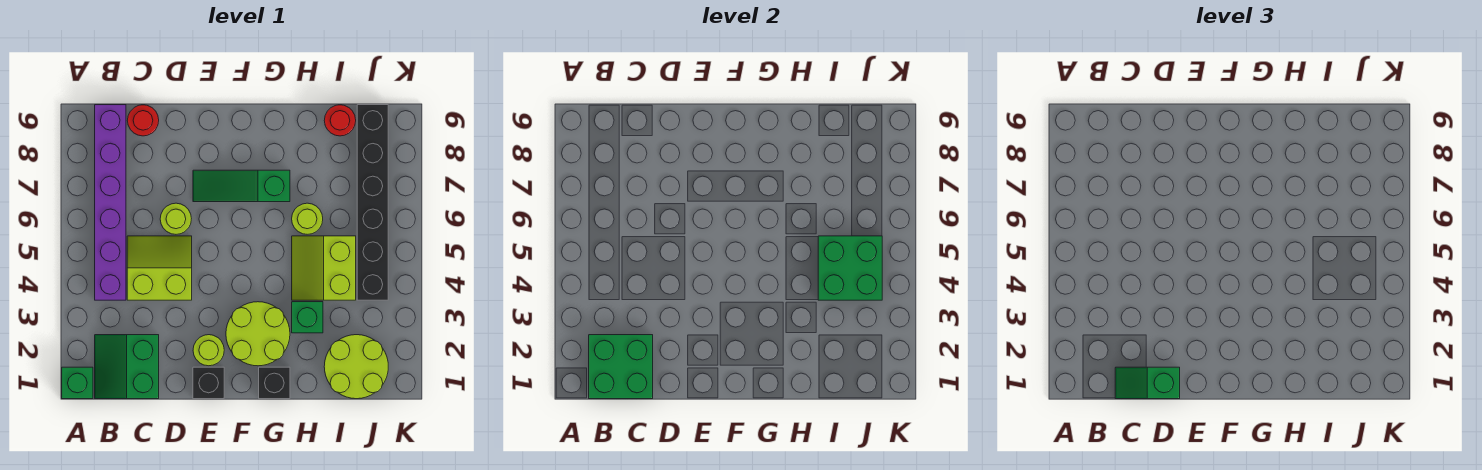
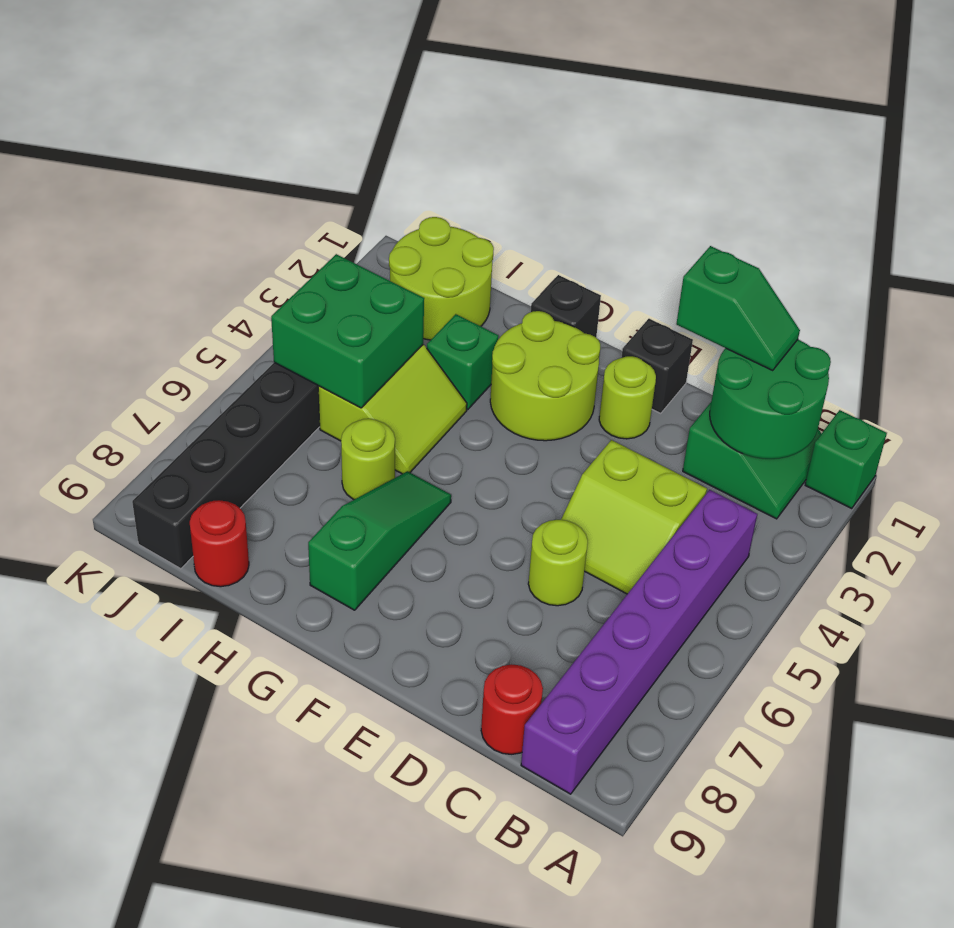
green brick B1:C2 level 2 -> green round brick B1:C2 level 2
green slope E7:G7 level 1 top G -> green slope G6:G8 level 1 top 8

